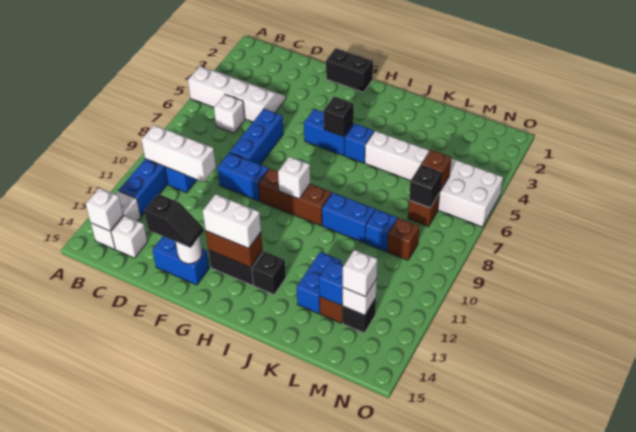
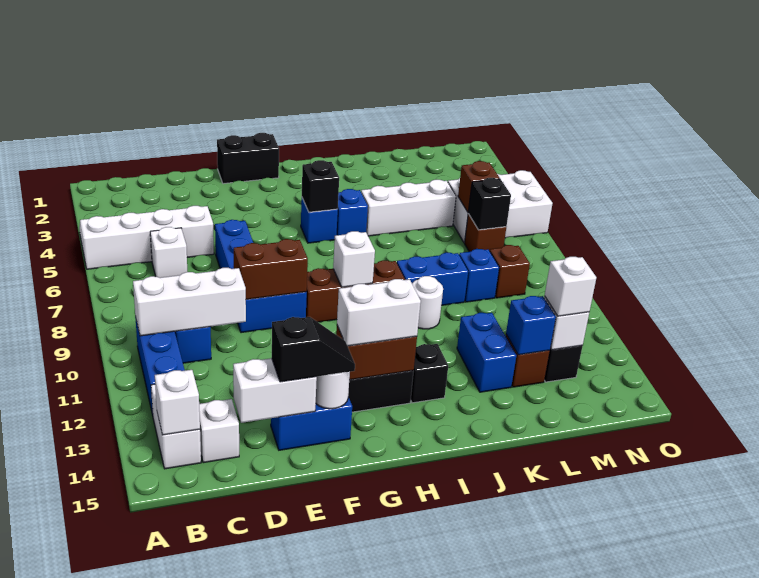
none -> white brick D14:E14 level 2
none -> brown brick E9:F9 level 2
blue brick G5:H5 level 1 -> blue brick H5 level 1
none -> white round brick J10 level 1

